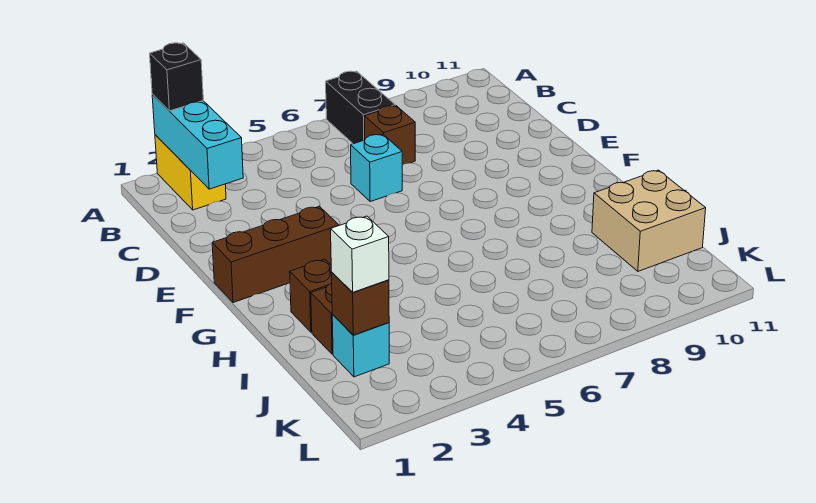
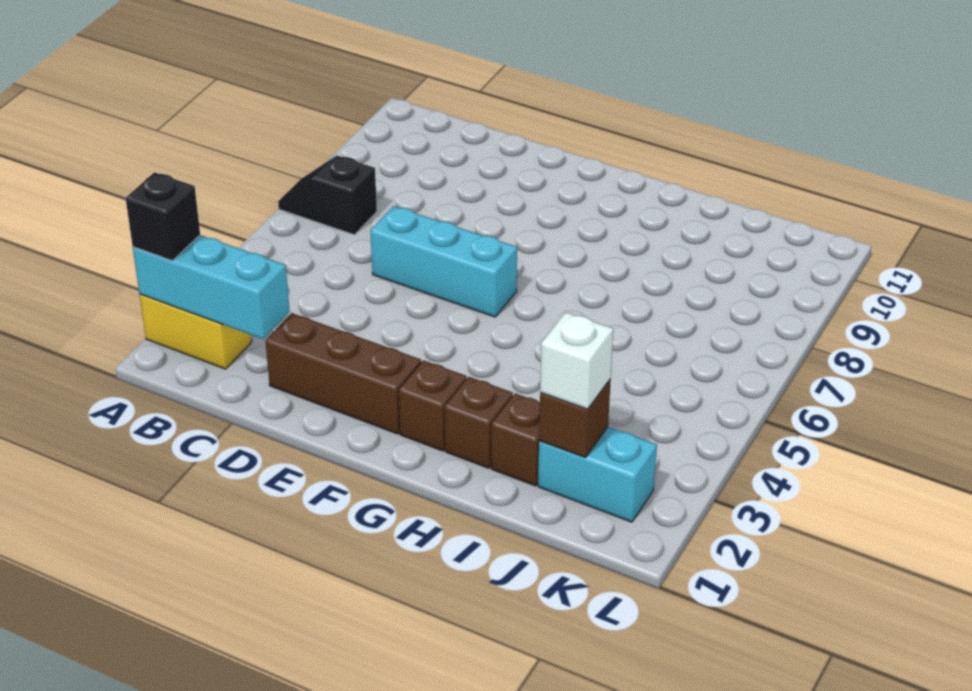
black brick A7:B7 level 1 -> black slope A7:B7 level 1 top B
brown brick C7 level 1 -> brown brick G2 level 1
cyan brick D6 level 1 -> cyan brick D6:F6 level 1
brown brick F1:F3 level 1 -> brown brick D2:F2 level 1
tan brick I10:J11 level 1 -> none
cyan brick J2 level 1 -> cyan brick J2:K2 level 1

